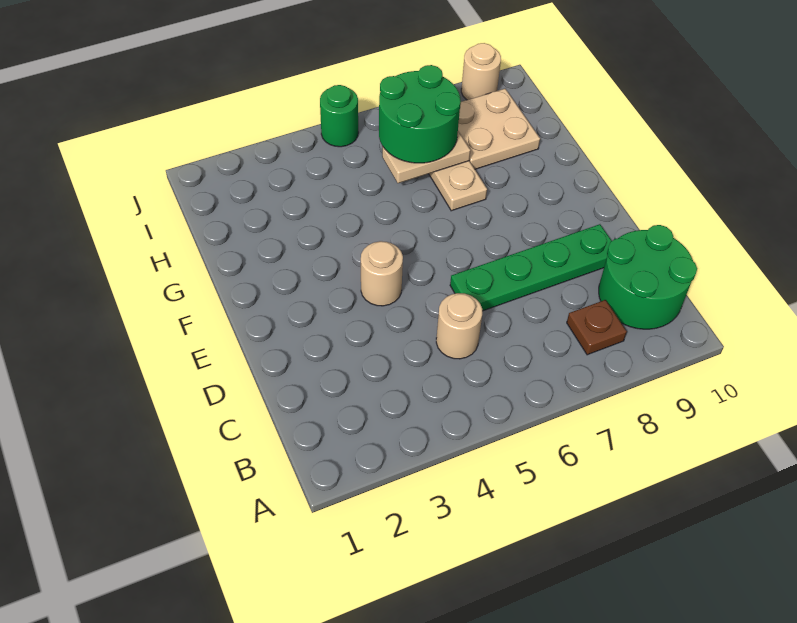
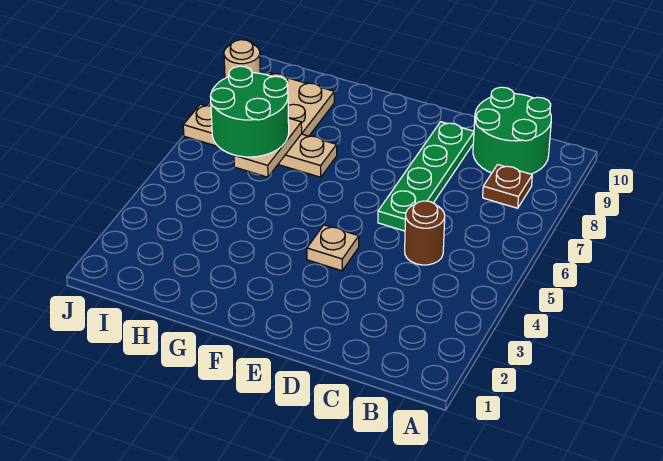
tan round brick C5 level 1 -> brown round brick C5 level 1
tan round brick E4 level 1 -> tan plate E4 level 1
green round brick J5 level 1 -> none

